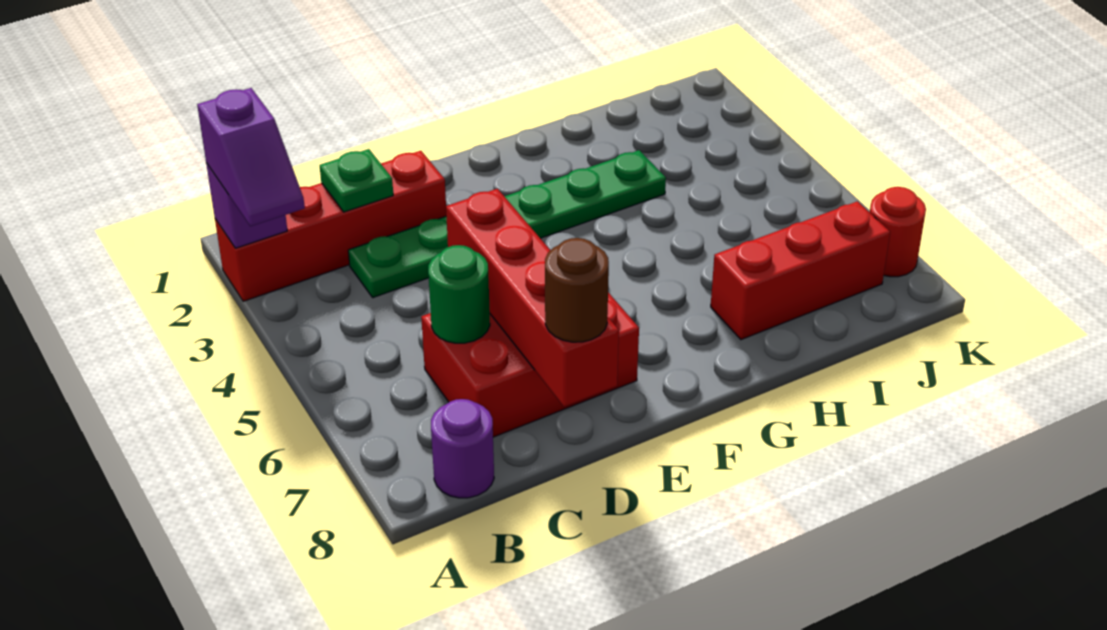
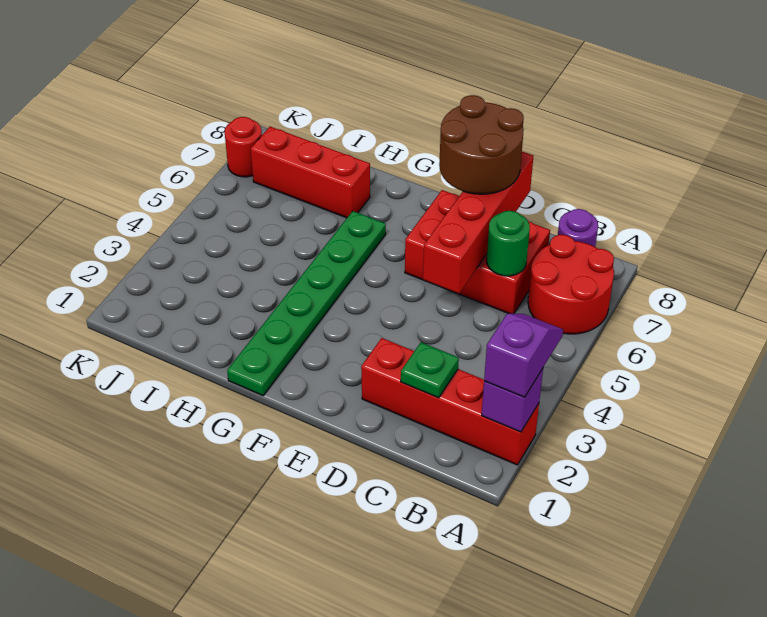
none -> red round brick A6:B7 level 1
green plate C3:H3 level 1 -> green plate G1:G6 level 1
brown round brick D8 level 3 -> brown round brick D7:E8 level 3

